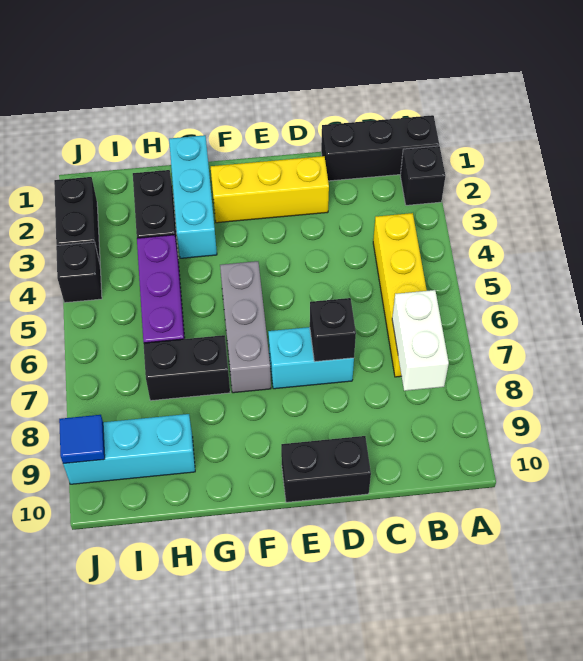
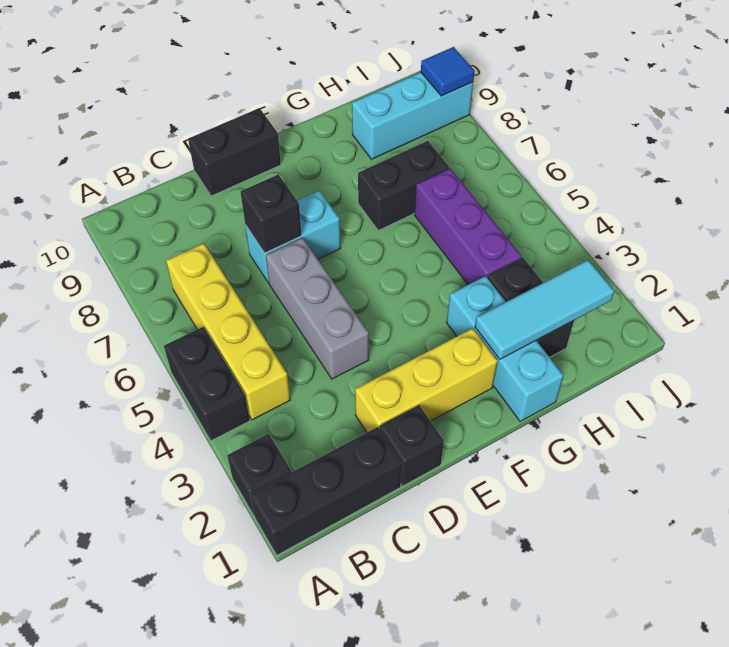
white brick B7:B8 level 2 -> none
grey brick F5:F7 level 1 -> grey brick D4:D6 level 1
none -> cyan tile G2:I2 level 2
black brick J2:J3 level 1 -> black brick A4:A5 level 1
black brick J4 level 1 -> black brick D1 level 1

